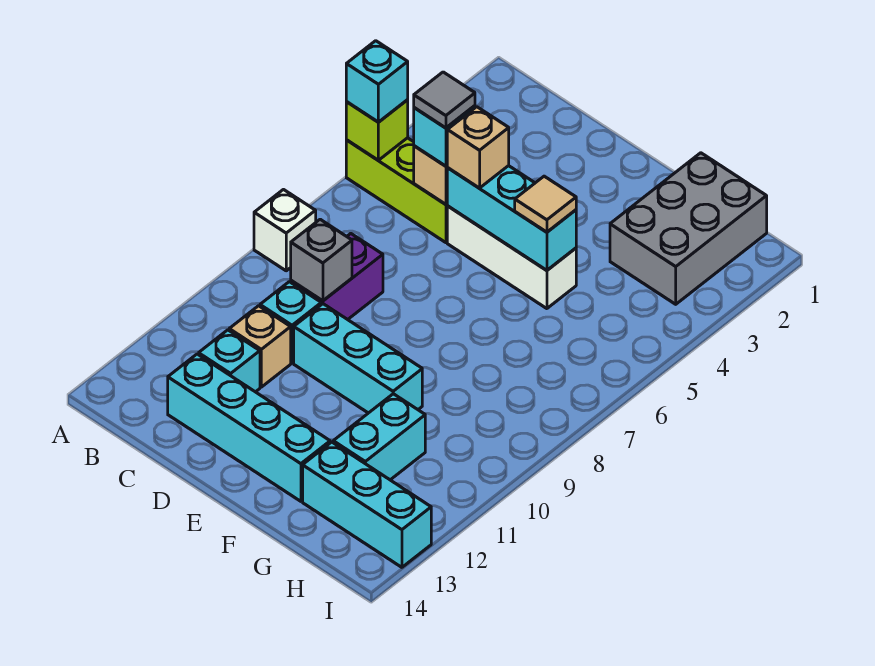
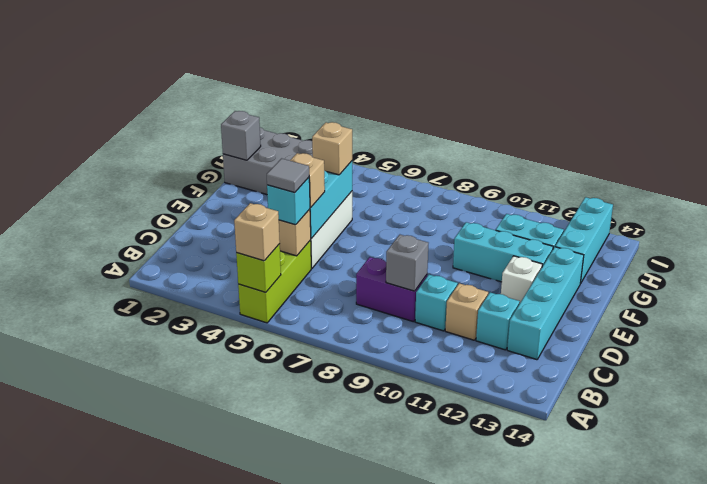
cyan brick A5 level 3 -> tan brick A5 level 3
white brick A8 level 1 -> white brick E12 level 1
cyan brick D10:F10 level 1 -> cyan brick F10:F12 level 1
tan tile F5 level 3 -> tan brick F5 level 3
none -> grey brick G1 level 2

